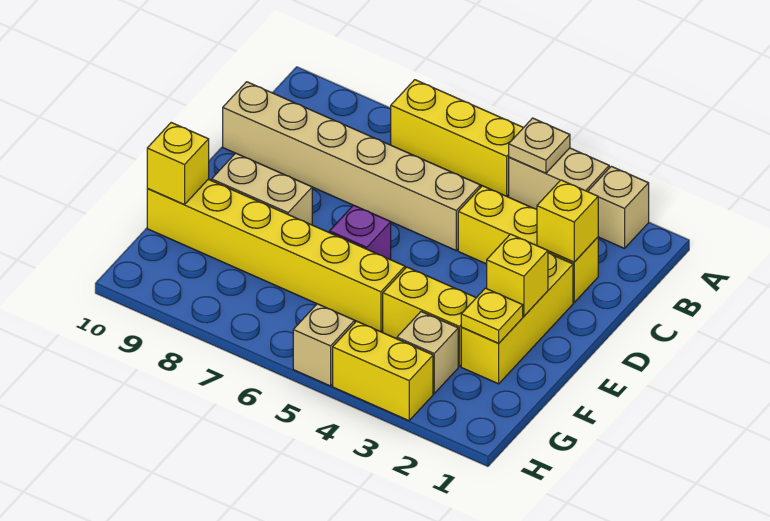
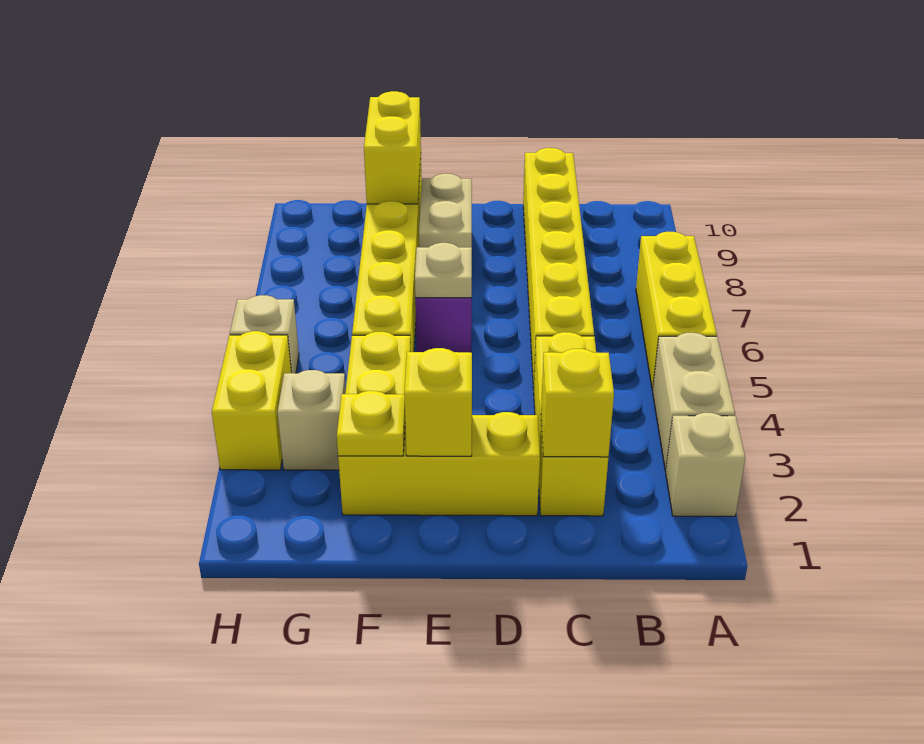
tan plate A4 level 2 -> tan plate E6 level 2
tan brick C5:C10 level 1 -> yellow brick C5:C10 level 1
yellow brick F10 level 2 -> yellow brick F9:F10 level 2

